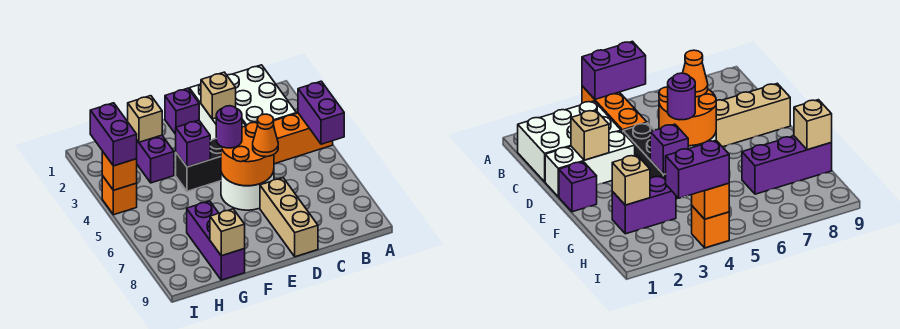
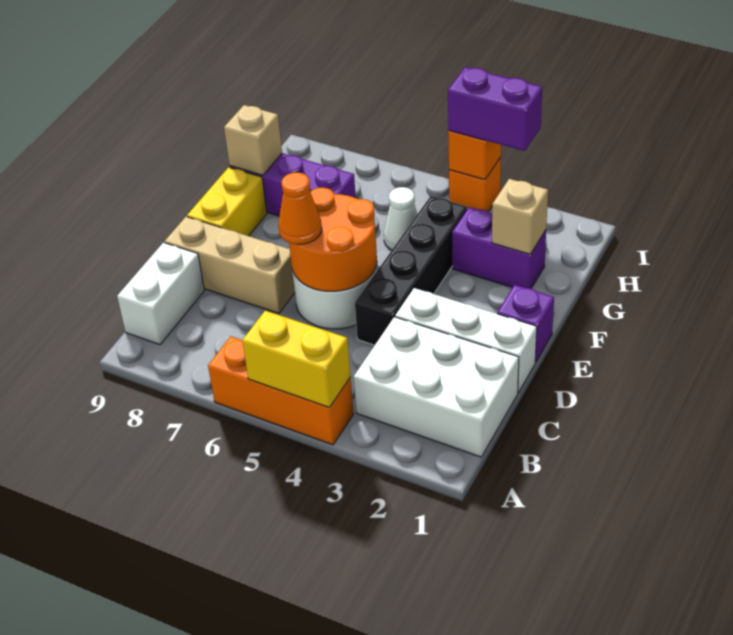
orange brick A4:C4 level 1 -> orange brick A4:A6 level 1
purple brick A4:A5 level 2 -> yellow brick A4:A5 level 2
none -> white brick B9:C9 level 1
tan brick D2 level 2 -> none
black brick D4:F4 level 1 -> black brick D4:G4 level 1
purple round brick E5 level 3 -> none
none -> yellow brick E9:F9 level 1
purple brick F4 level 2 -> none
none -> white cone G5 level 1

